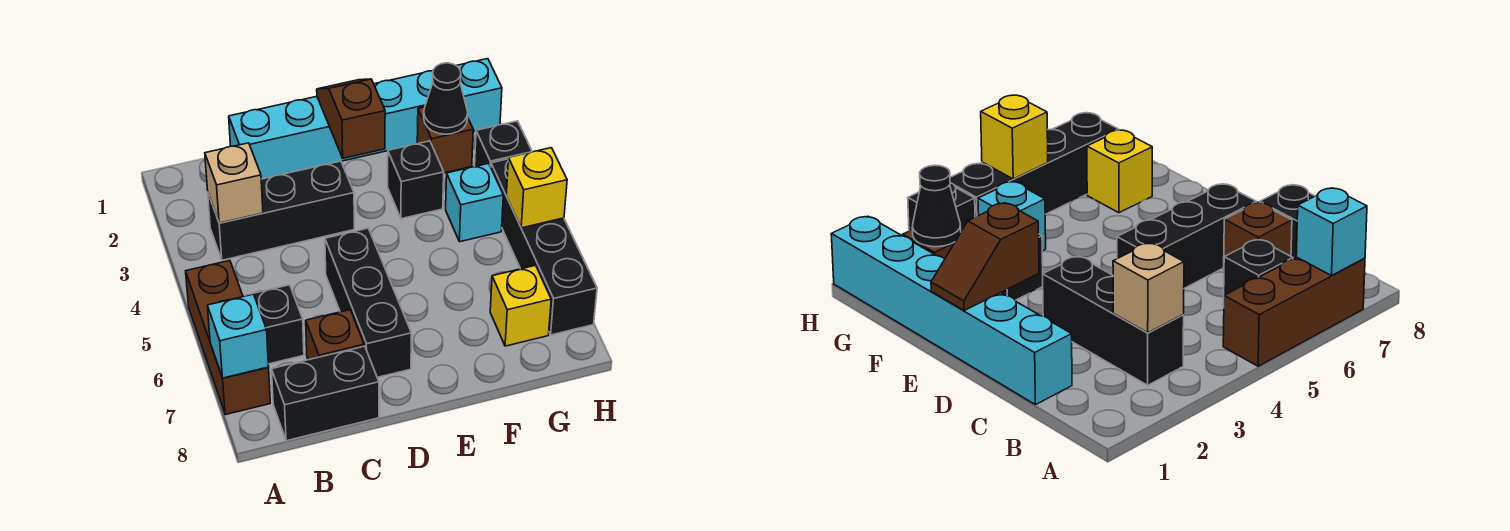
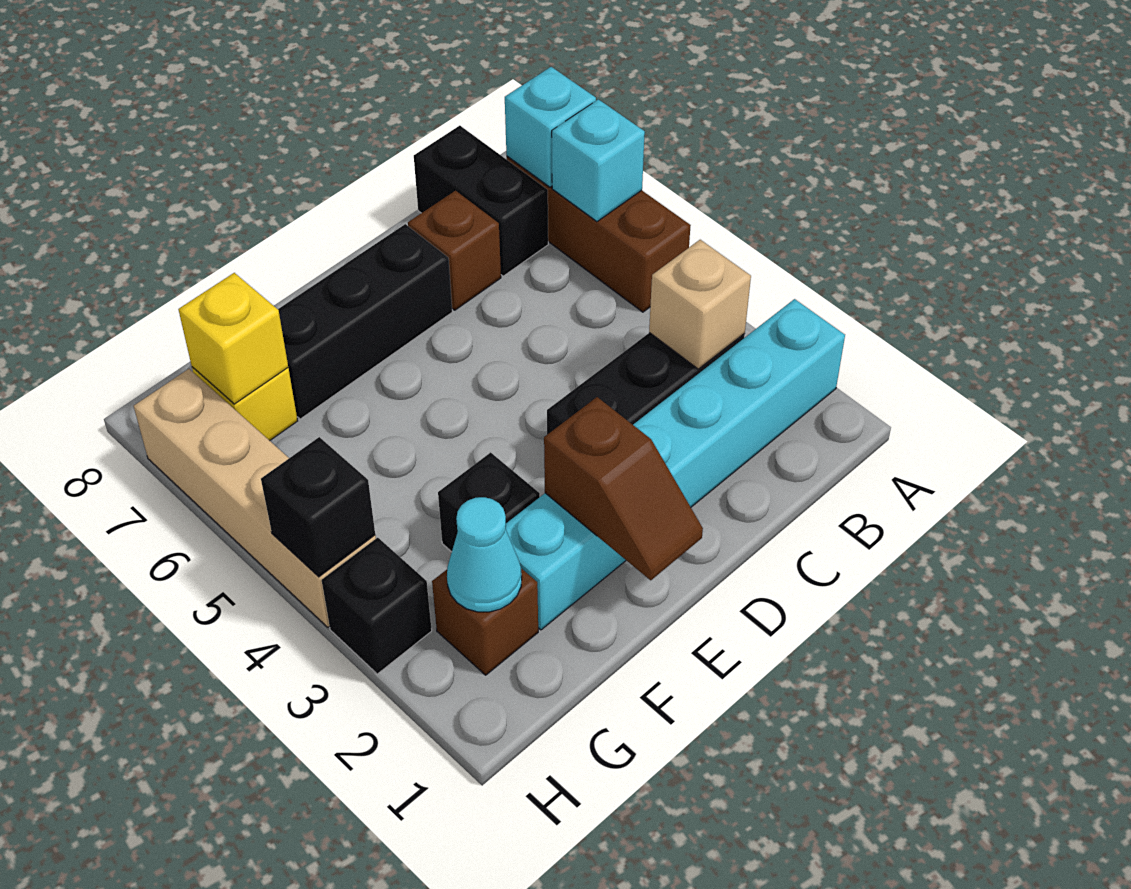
black brick B6 level 1 -> black brick H4 level 2
black brick B8:C8 level 1 -> black brick B7:B8 level 1
cyan brick C1:H1 level 1 -> cyan brick A2:F2 level 1
black brick D5:D7 level 1 -> black brick D7:F7 level 1
black cone G2 level 2 -> cyan cone G2 level 2
cyan brick G4 level 1 -> cyan brick A6 level 2
black brick H4:H7 level 1 -> tan brick H4:H7 level 1
yellow brick H5 level 2 -> yellow brick G7 level 2

